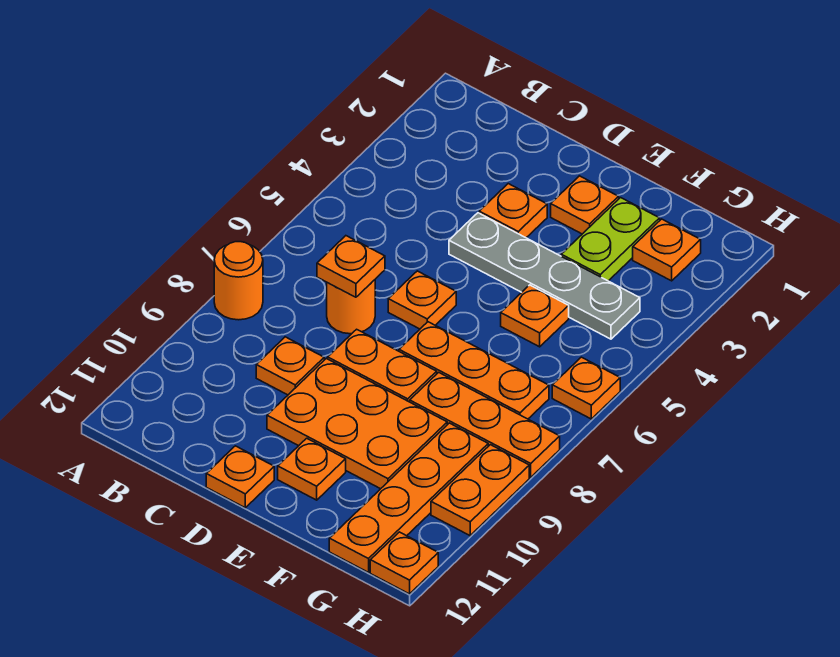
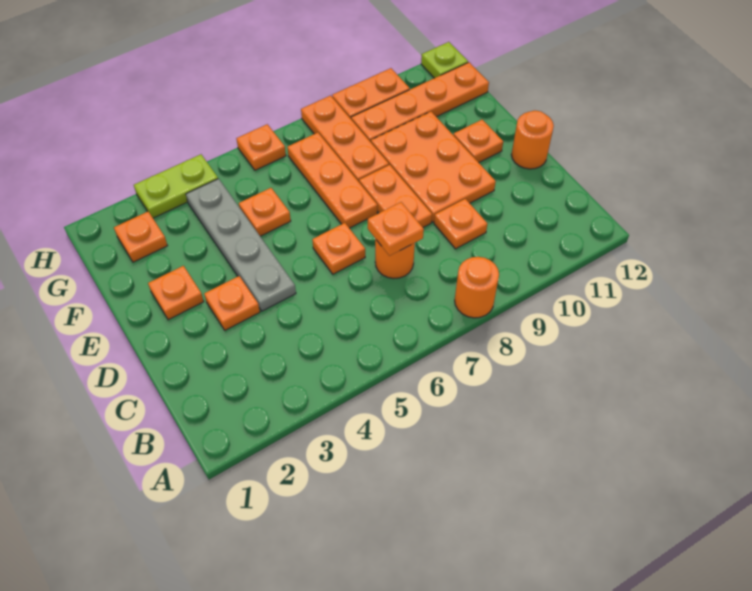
orange plate D12 level 1 -> orange round brick D12 level 1
lime plate F2:F3 level 1 -> lime plate H3:H4 level 1
orange plate H12 level 1 -> lime plate H12 level 1

